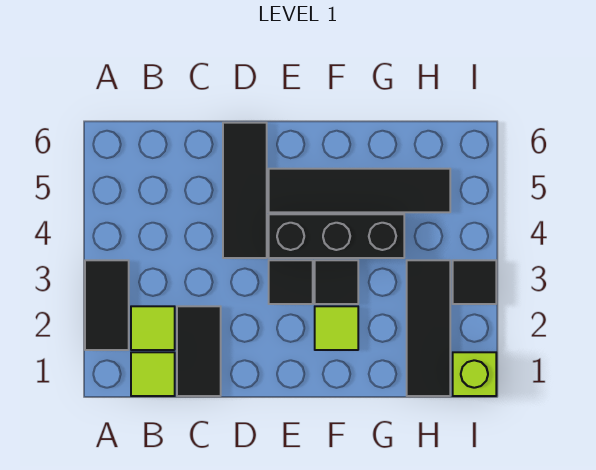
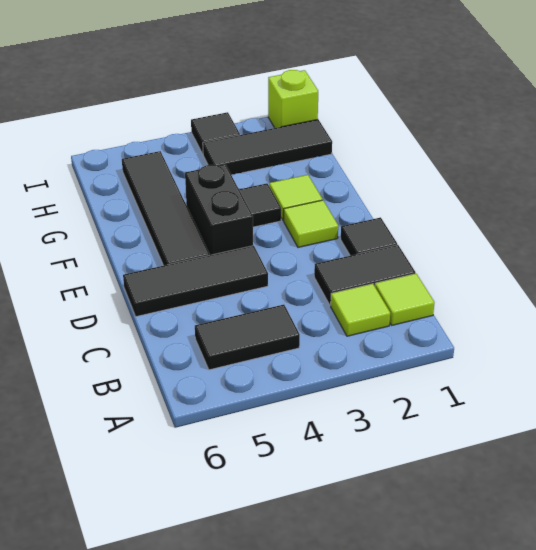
black tile A2:A3 level 1 -> black tile B4:B5 level 1
none -> lime tile E2 level 1
black tile E3 level 1 -> black tile D1 level 1
black brick E4:G4 level 1 -> black brick E4:F4 level 1

